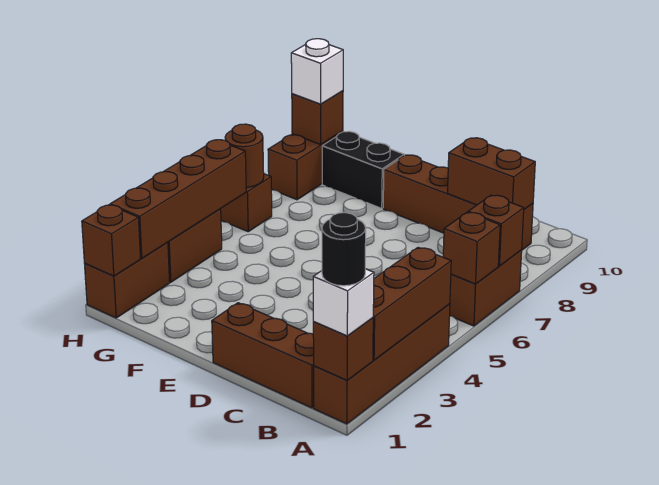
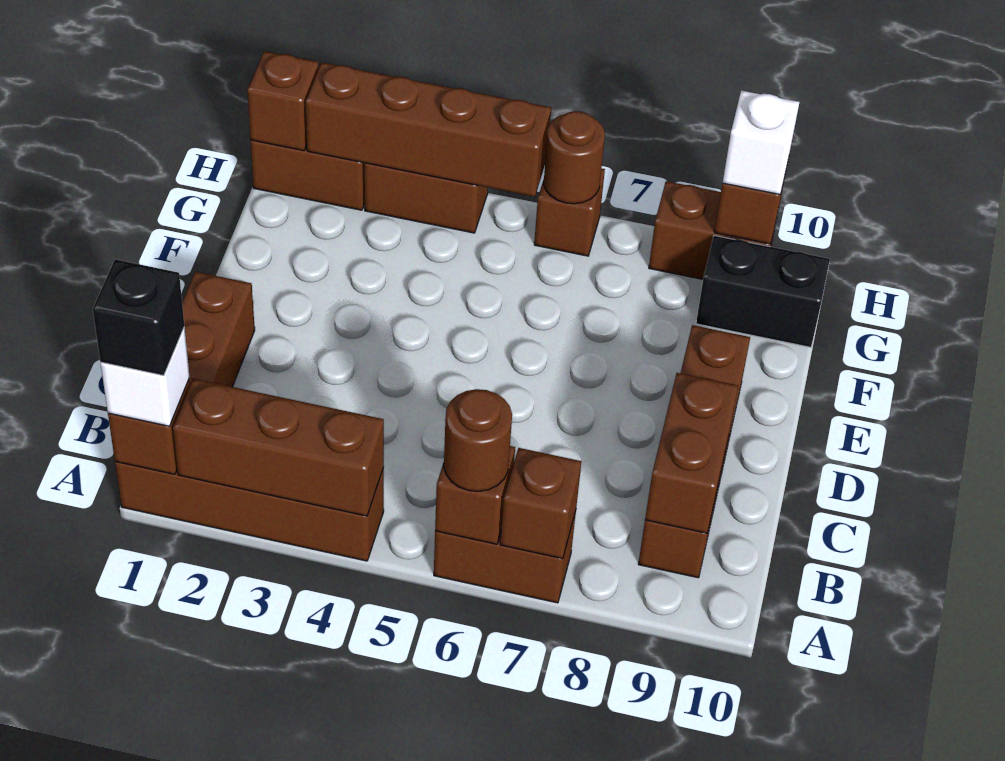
black round brick A1 level 4 -> black brick A1 level 4
none -> brown round brick A6 level 3
black brick F9:G9 level 1 -> black brick G9:G10 level 1

